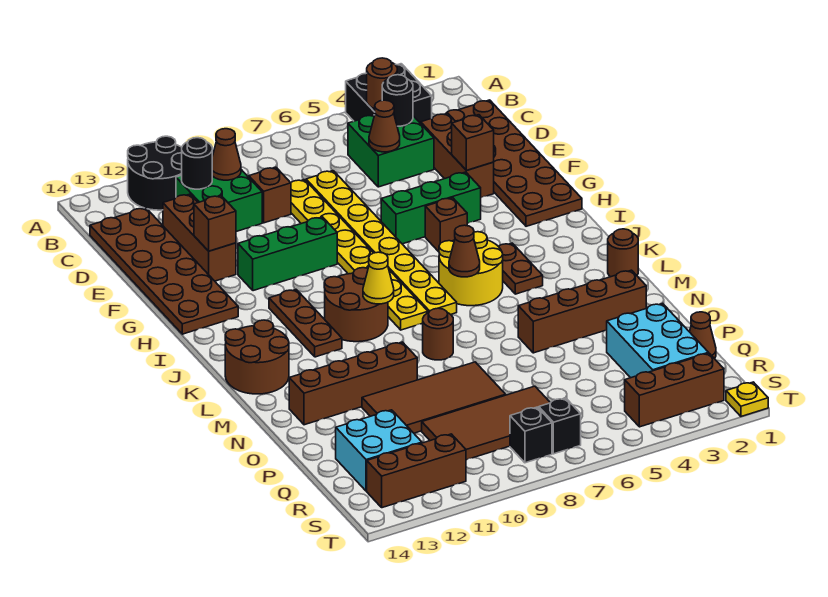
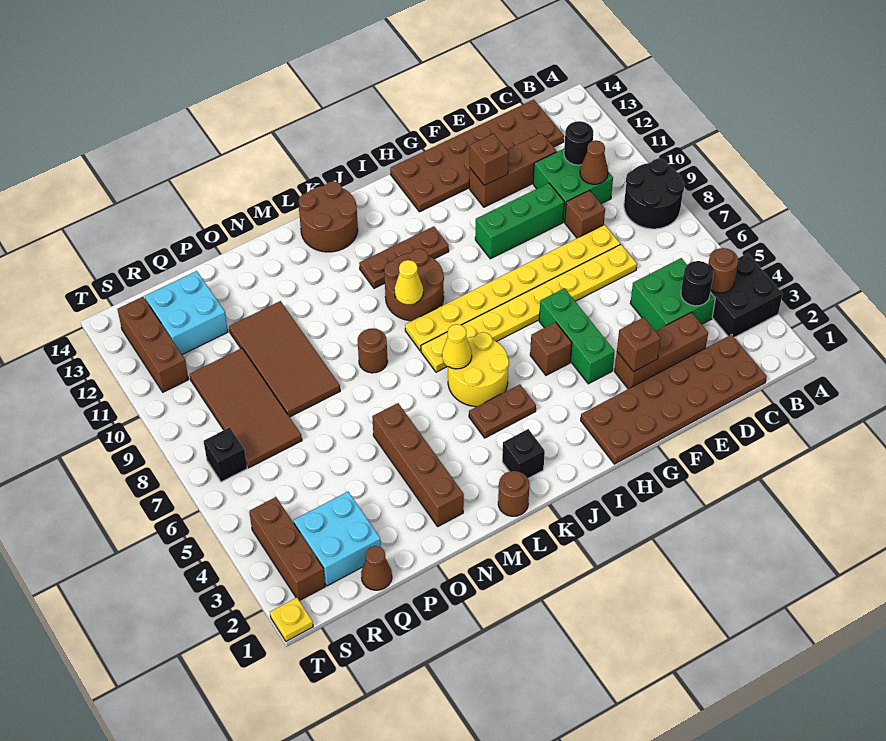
black round brick A11:B12 level 1 -> black round brick A8:B9 level 1
brown cone D5 level 2 -> none
green brick G9:G11 level 1 -> green brick E10:G10 level 1
brown cone K6 level 2 -> yellow cone K6 level 2
brown brick N10:N13 level 1 -> none
cyan brick P2:R3 level 1 -> cyan brick Q2:R3 level 1
black brick S8 level 1 -> black brick K2 level 1

